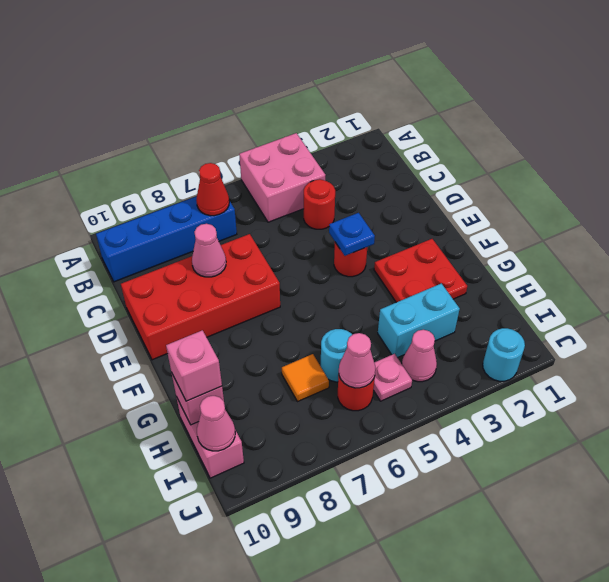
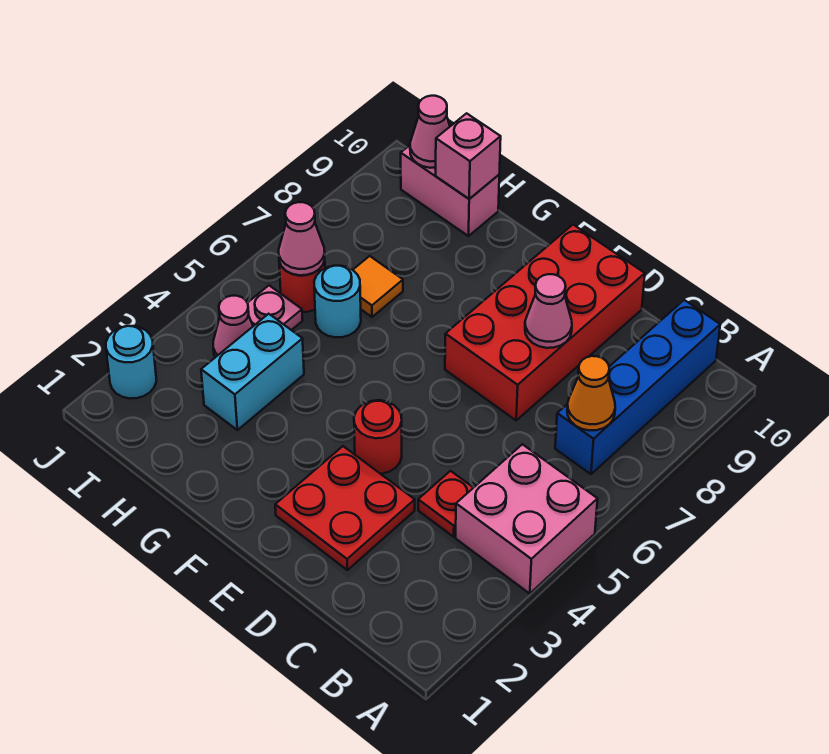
red cone B7 level 2 -> orange cone B7 level 2
red round brick C4 level 1 -> red plate C4 level 1
blue plate E4 level 2 -> none
red plate F2:G3 level 1 -> red plate D2:E3 level 1
pink brick H10 level 3 -> none

